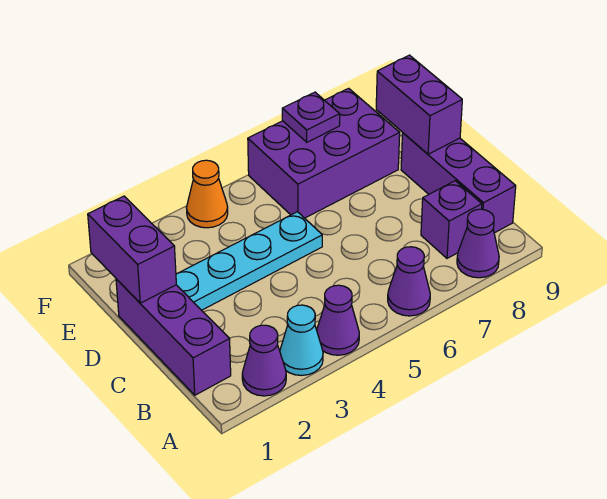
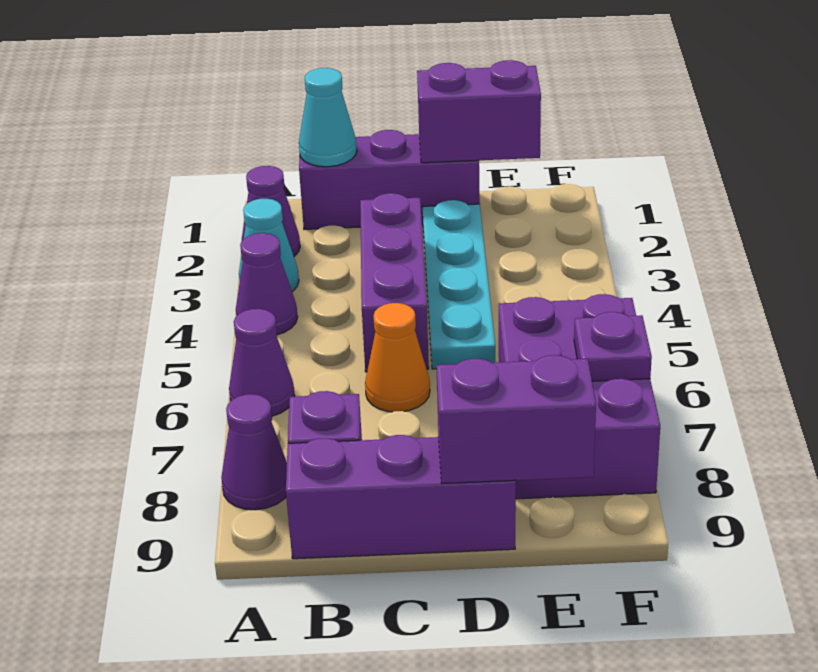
none -> cyan cone B1 level 2
none -> purple brick C3:C5 level 1
orange cone F4 level 1 -> orange cone C6 level 1

